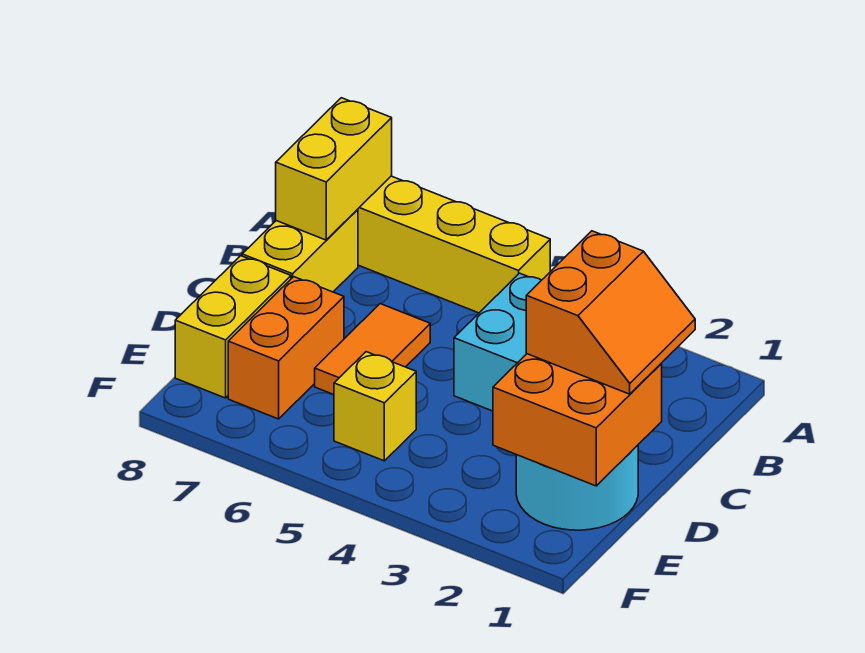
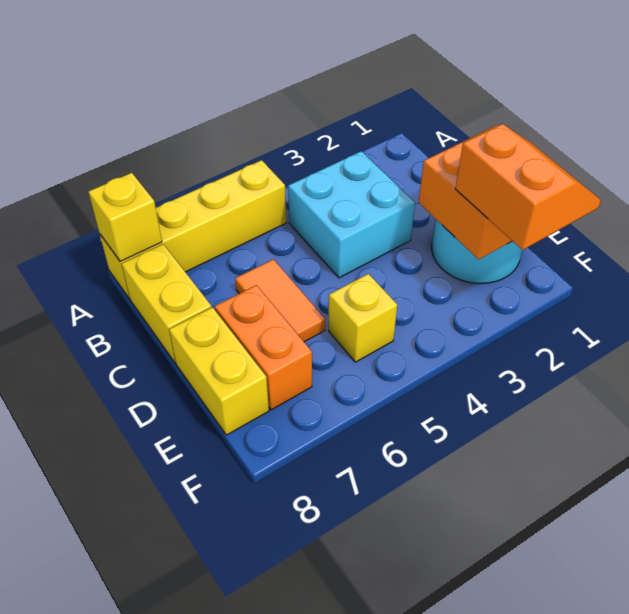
yellow brick A8:B8 level 2 -> yellow brick A8 level 2
orange slope C1:D2 level 3 top 2 -> orange slope E1:F2 level 3 top 2

